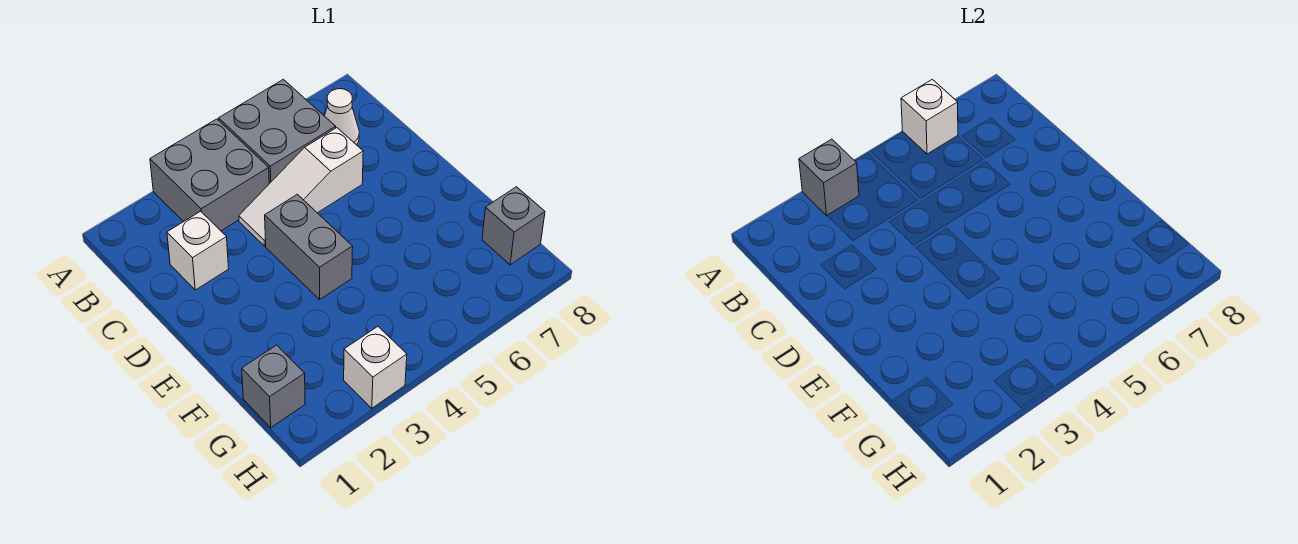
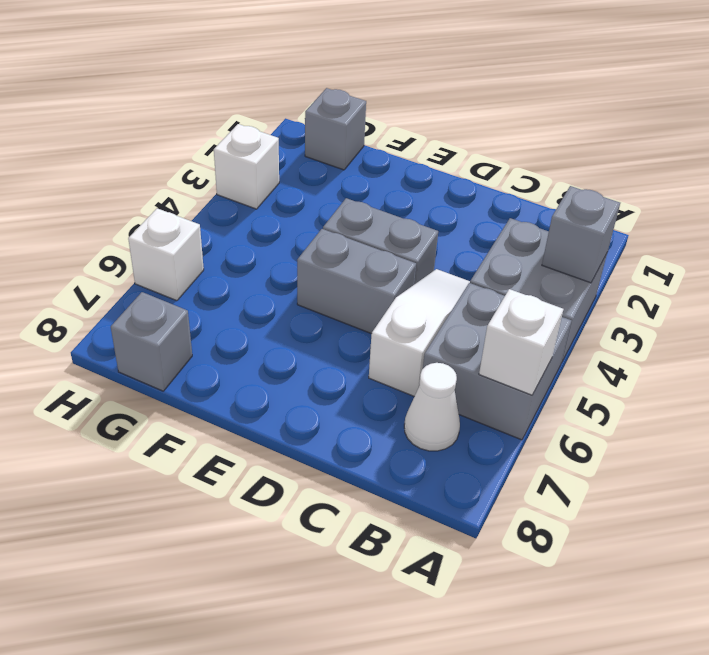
white brick C2 level 1 -> white brick H6 level 1
none -> grey brick D5:E5 level 1

